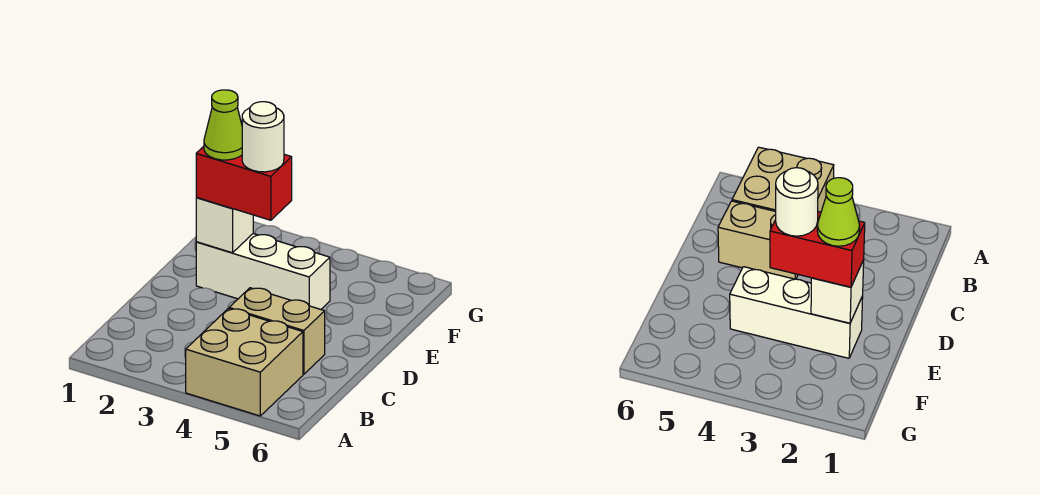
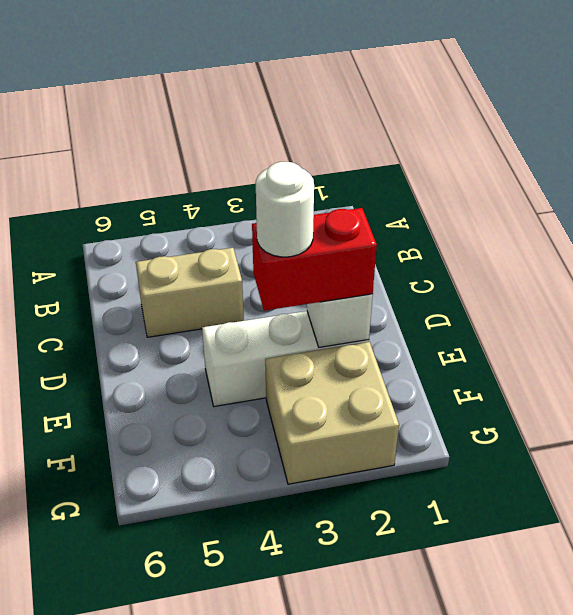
tan brick A4:B5 level 1 -> tan brick F2:G3 level 1
lime cone E2 level 4 -> none

